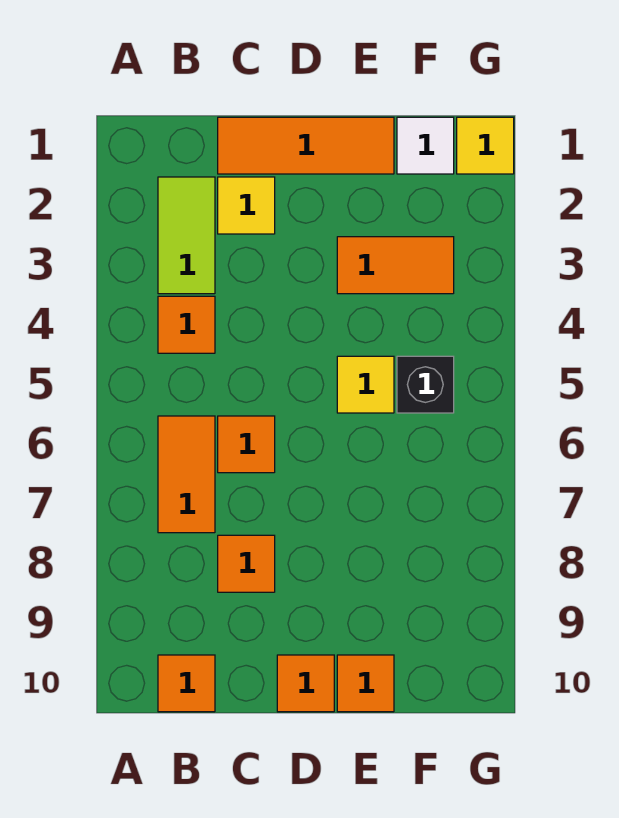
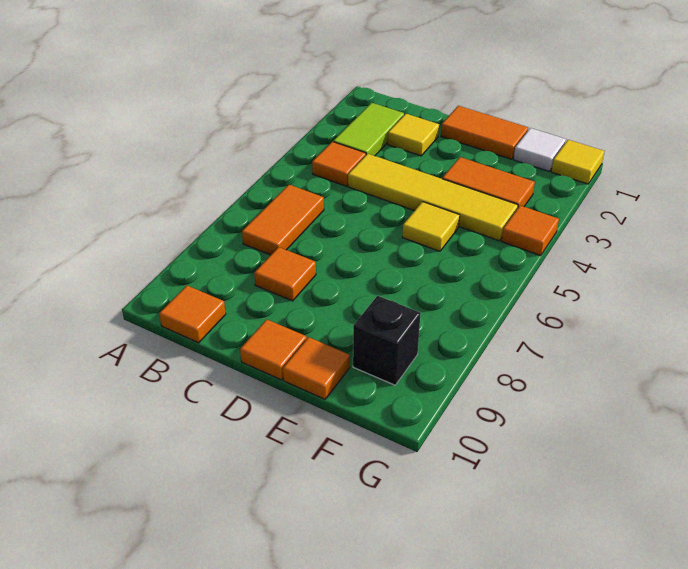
orange tile C1:E1 level 1 -> orange tile D1:E1 level 1
none -> yellow tile C4:F4 level 1
orange tile C6 level 1 -> orange tile G4 level 1
black brick F5 level 1 -> black brick F9 level 1

